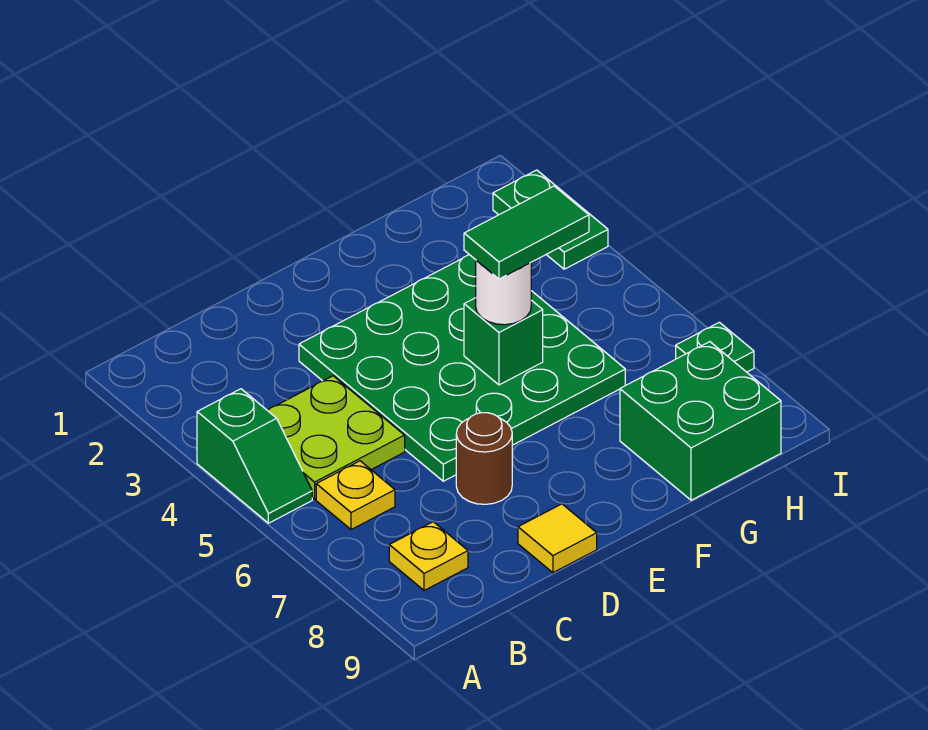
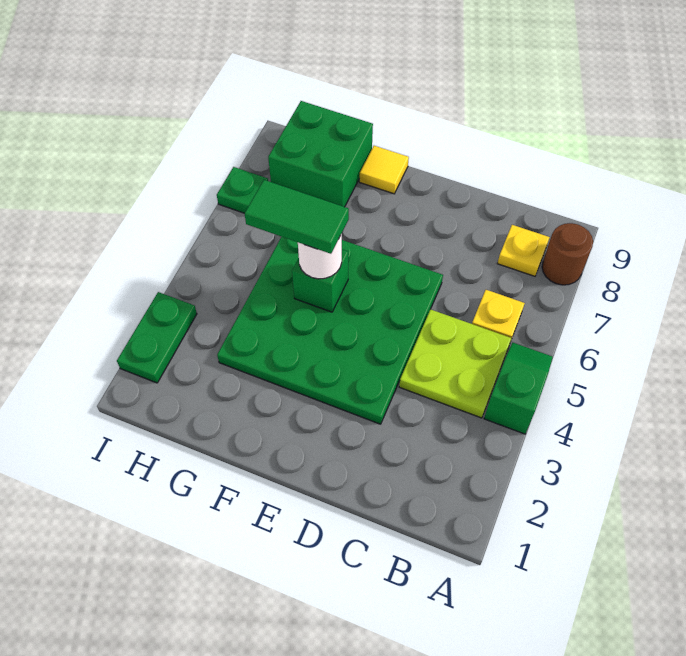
brown round brick D7 level 1 -> brown round brick A8 level 1
yellow tile D9 level 1 -> yellow tile F9 level 1

